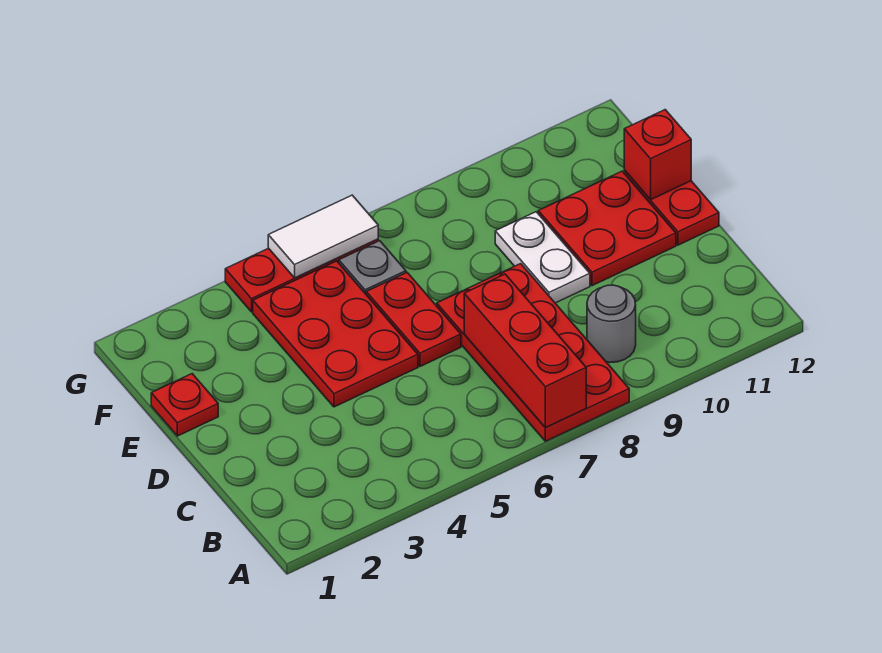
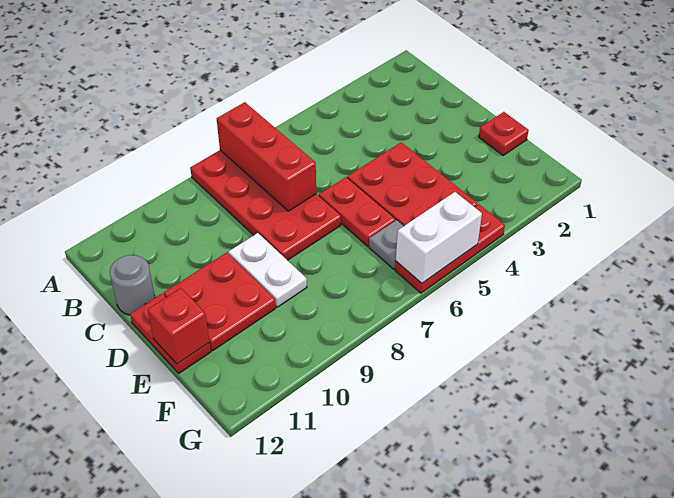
grey round brick B9 level 1 -> grey round brick C12 level 1
white tile G5:G6 level 2 -> white brick G5:G6 level 2

